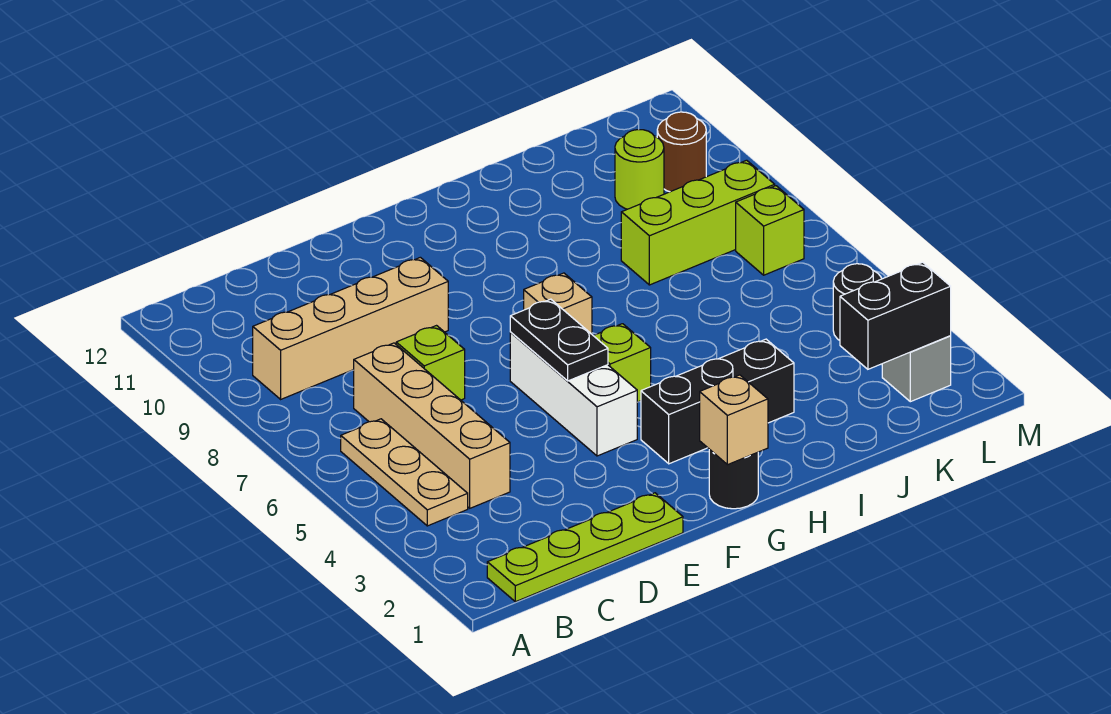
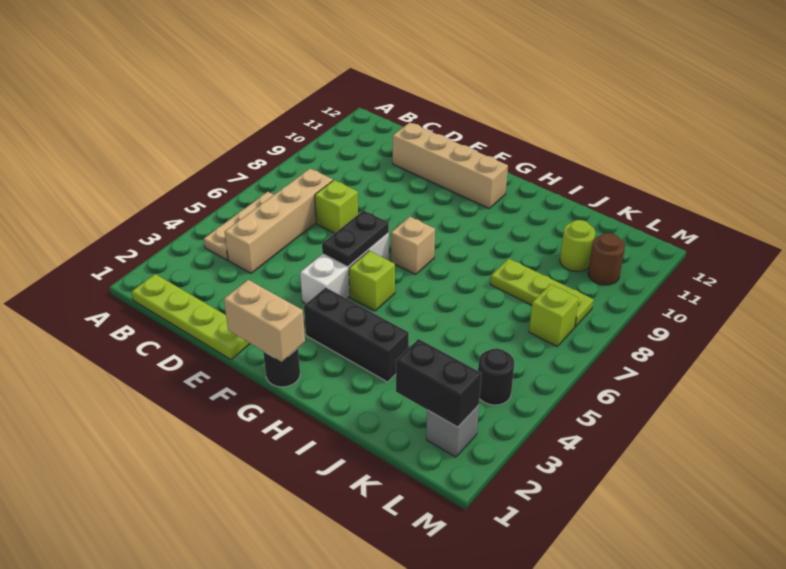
tan brick B9:E9 level 1 -> tan brick D11:G11 level 1
tan brick G1 level 2 -> tan brick F1:G1 level 2
lime brick J8:L8 level 1 -> lime plate J8:L8 level 1

